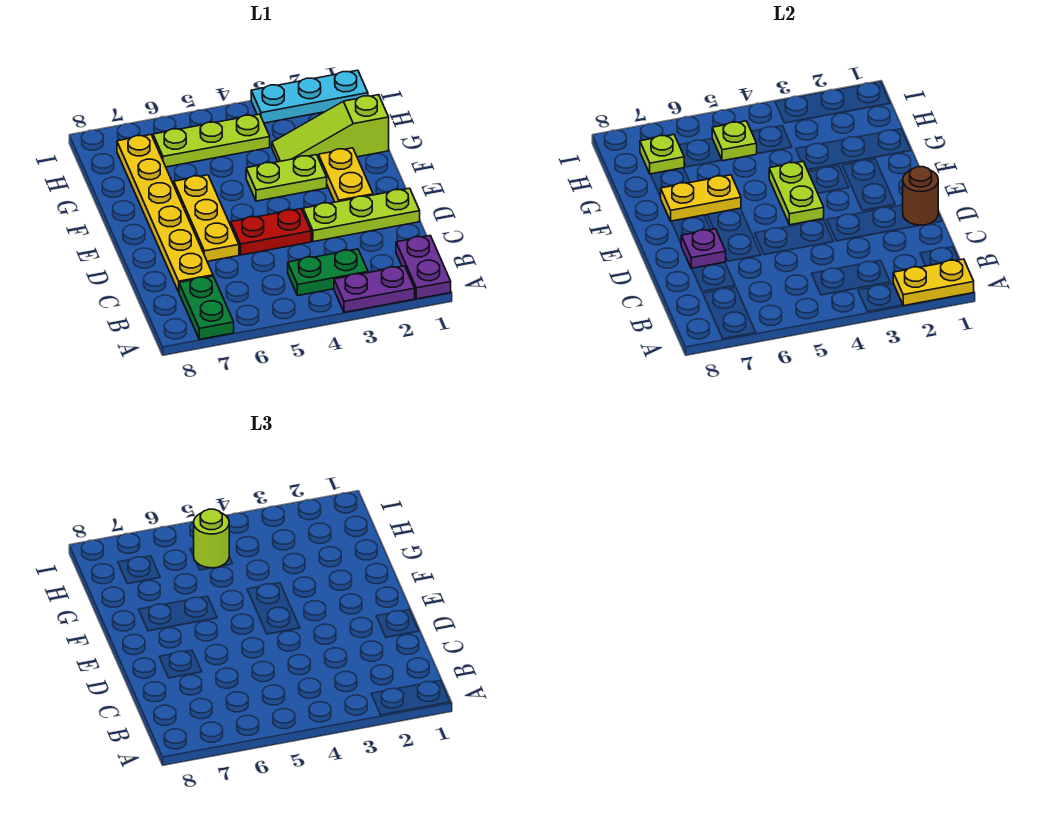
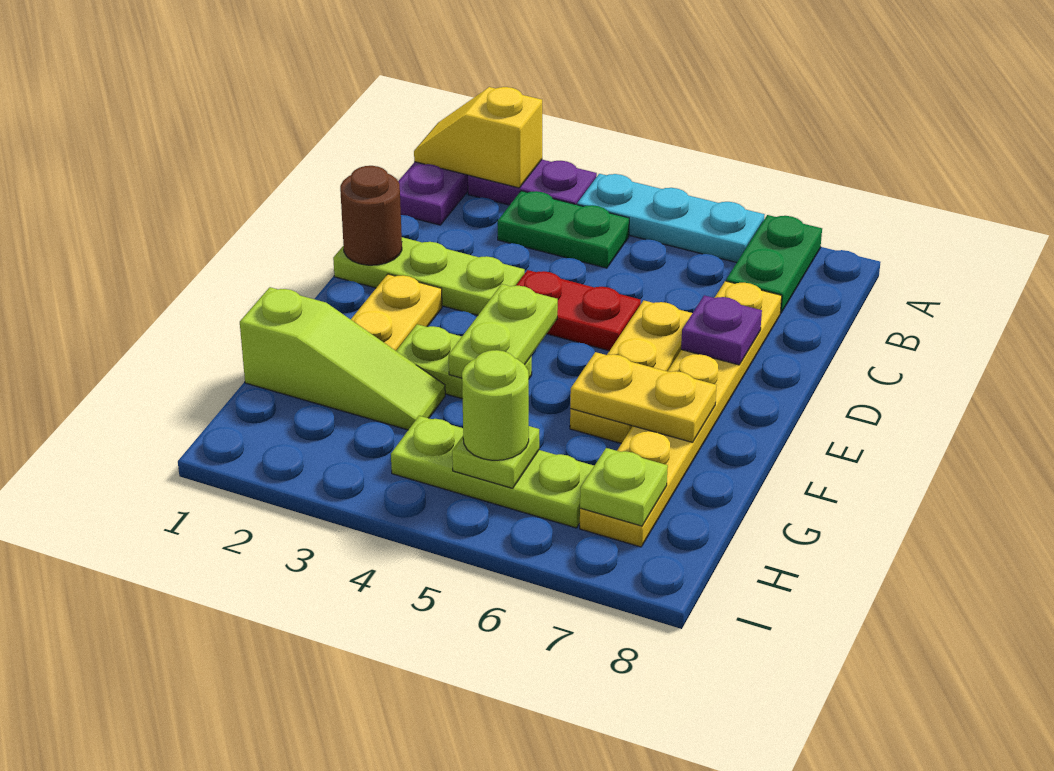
yellow plate A1:A2 level 2 -> yellow slope A1:A2 level 2 top 2
cyan plate I1:I3 level 1 -> cyan plate A4:A6 level 1

